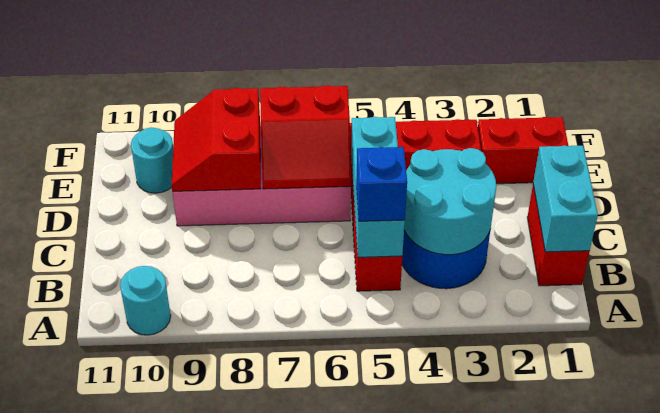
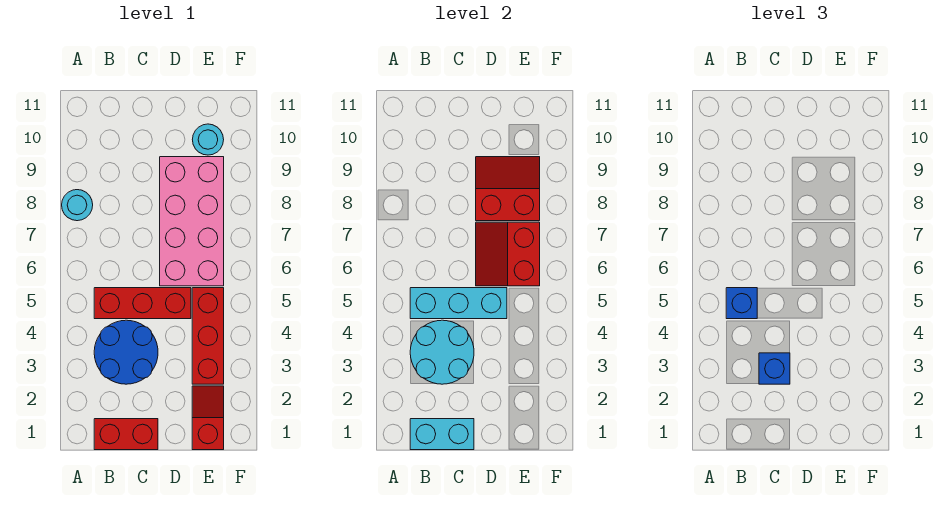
cyan round brick A10 level 1 -> cyan round brick A8 level 1
none -> blue brick C3 level 3
red brick E1:E2 level 1 -> red slope E1:E2 level 1 top 1

